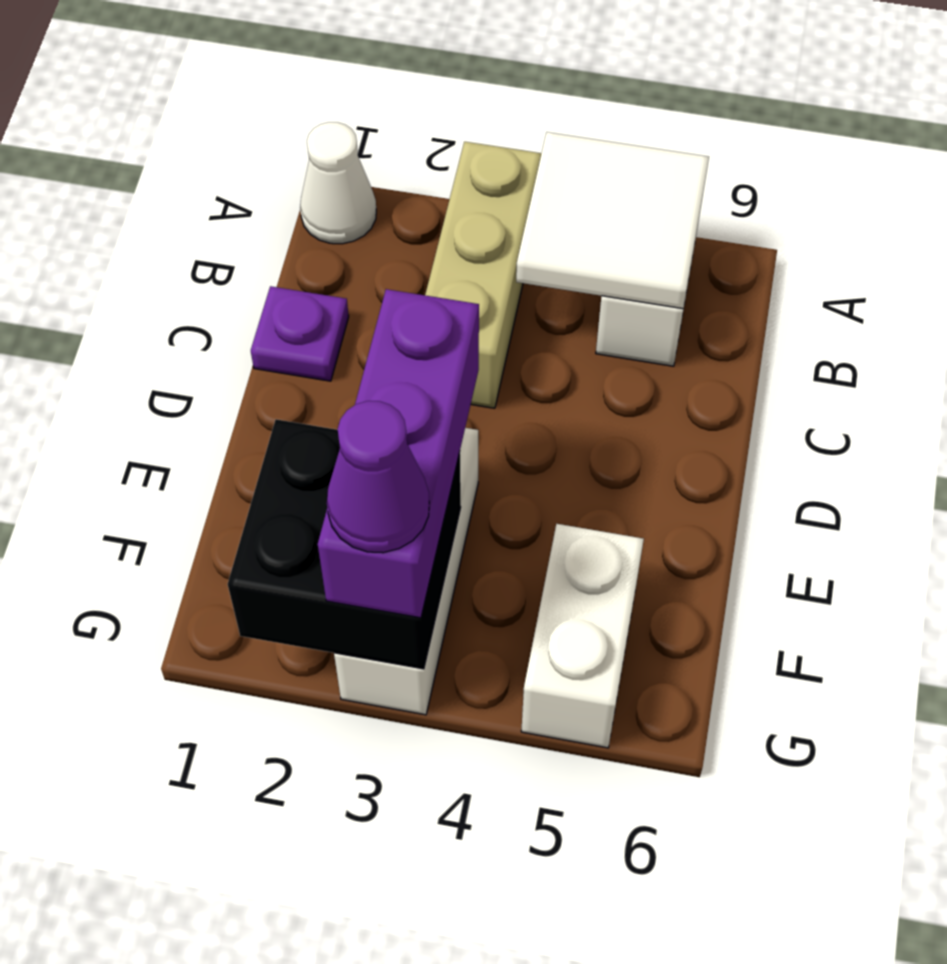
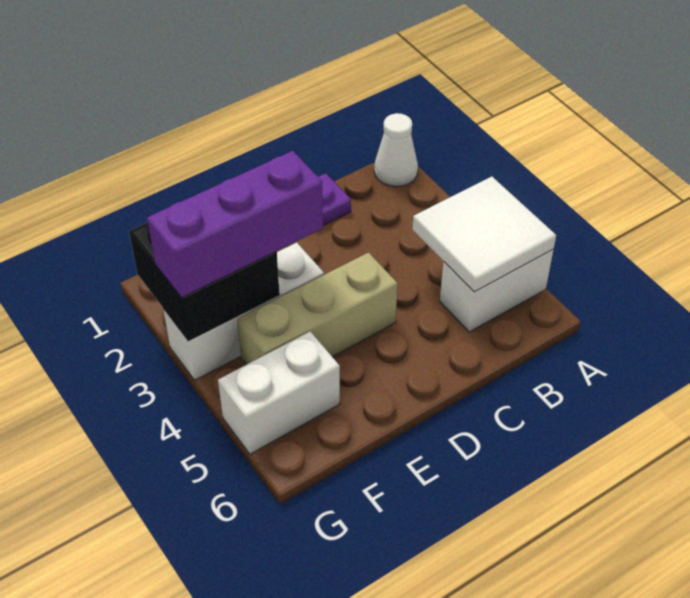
tan brick A3:C3 level 1 -> tan brick D4:F4 level 1
purple cone G3 level 4 -> none

